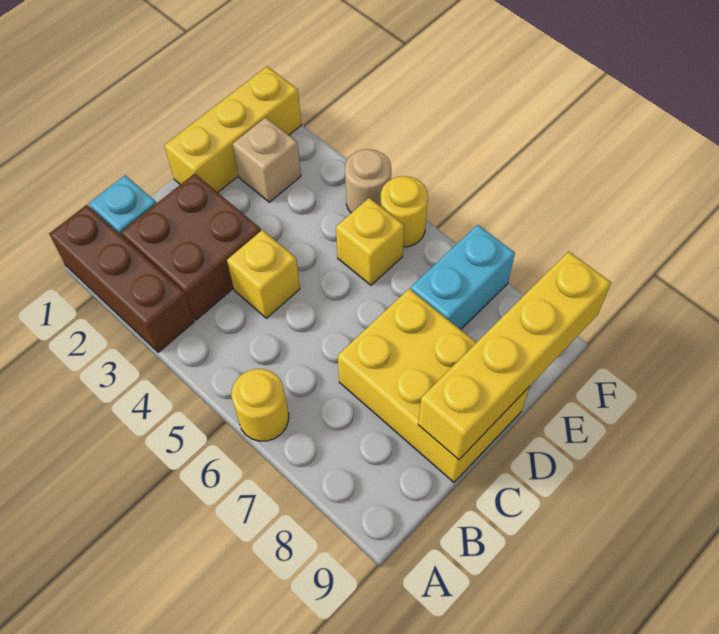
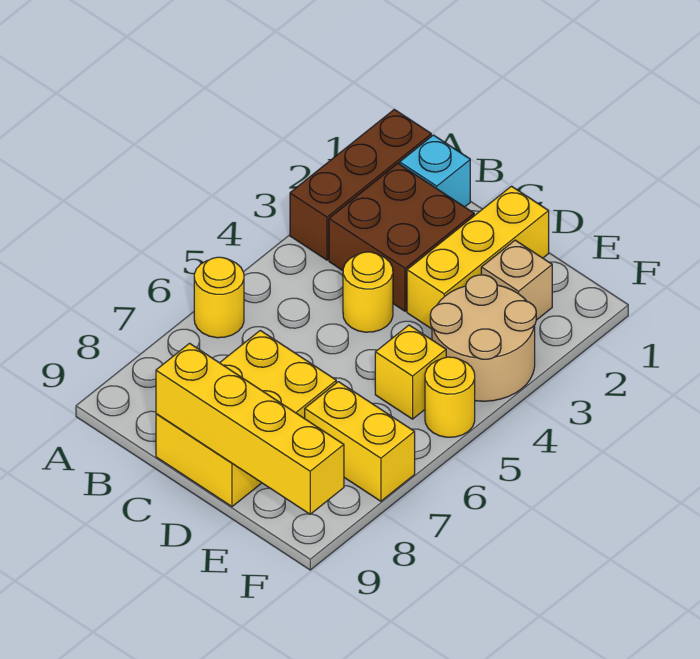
yellow brick C4 level 1 -> yellow round brick C4 level 1
yellow brick D1:F1 level 1 -> yellow brick D1:D3 level 1
cyan brick E7:F7 level 1 -> yellow brick E7:F7 level 1
tan round brick F4 level 1 -> tan round brick E3:F4 level 1

